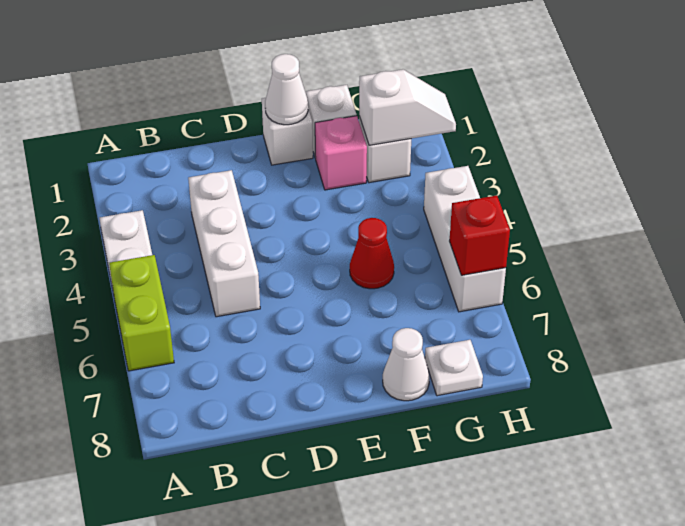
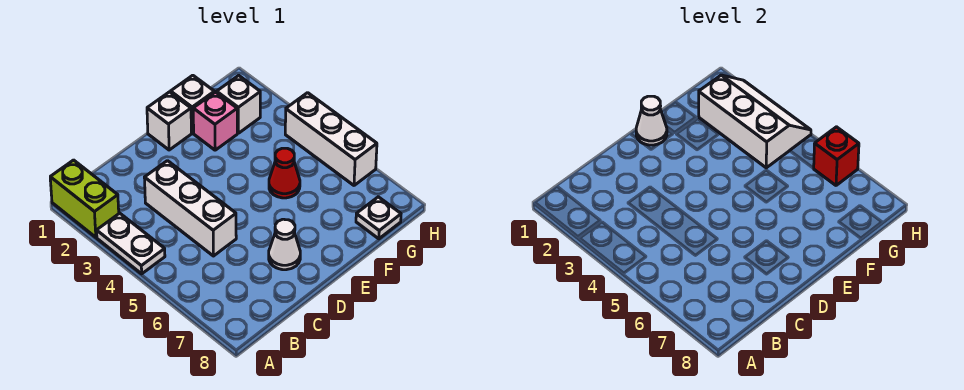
lime brick A5:A6 level 1 -> lime brick A1:A2 level 1
white cone F8 level 1 -> white cone D7 level 1
white slope G2:H2 level 2 top G -> white slope G2:H4 level 2 top G

